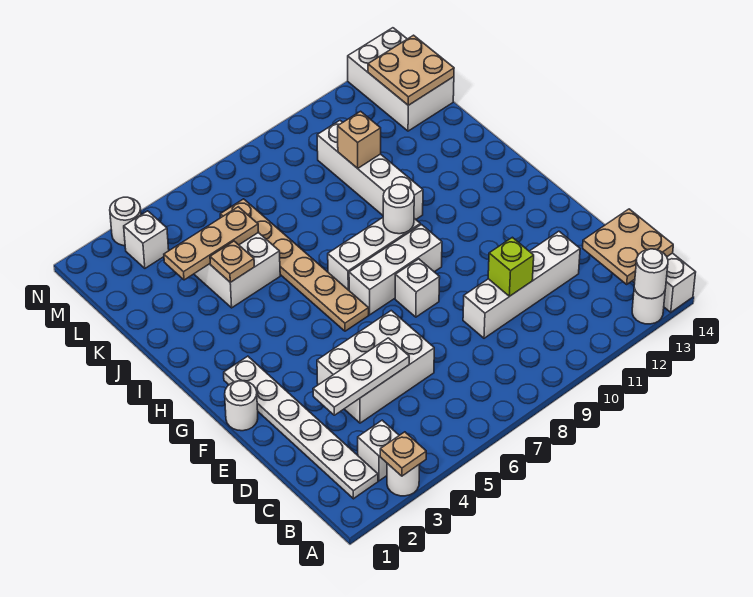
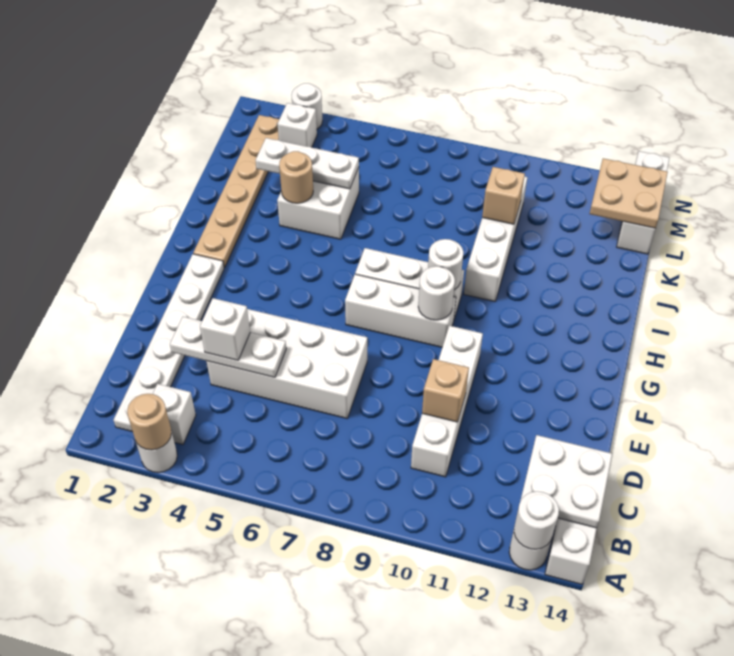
tan plate A3 level 2 -> tan round brick A3 level 2
tan plate B13:C14 level 2 -> white plate B13:C14 level 2
white brick D4:E6 level 1 -> white brick D4:E7 level 1
white brick D9:D12 level 1 -> white brick C10:F10 level 1
lime brick D10 level 2 -> tan brick D10 level 2
white round brick F1 level 1 -> white round brick G9 level 2
white brick F8 level 1 -> white brick D4 level 3
tan plate G6:L6 level 1 -> tan plate H2:M2 level 1
tan plate J4 level 2 -> tan round brick J4 level 2
tan plate K3:K5 level 2 -> white plate K3:K5 level 2
white brick L13:N14 level 1 -> white brick L14:N14 level 1

